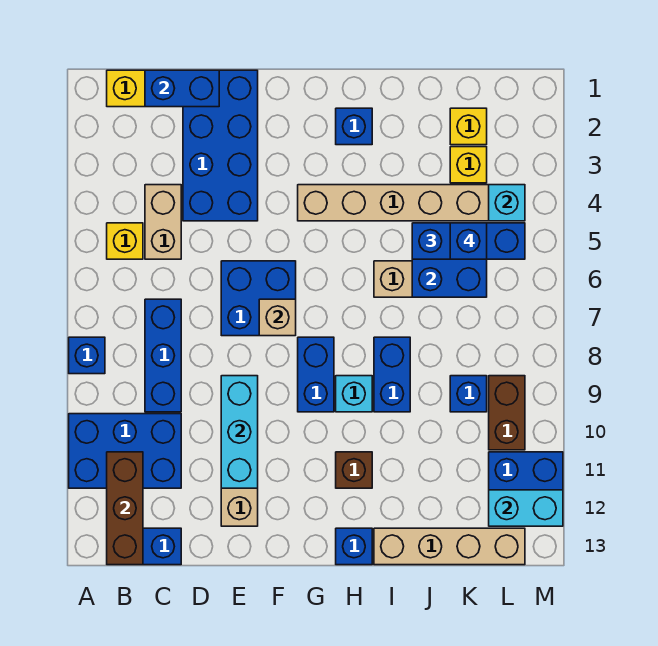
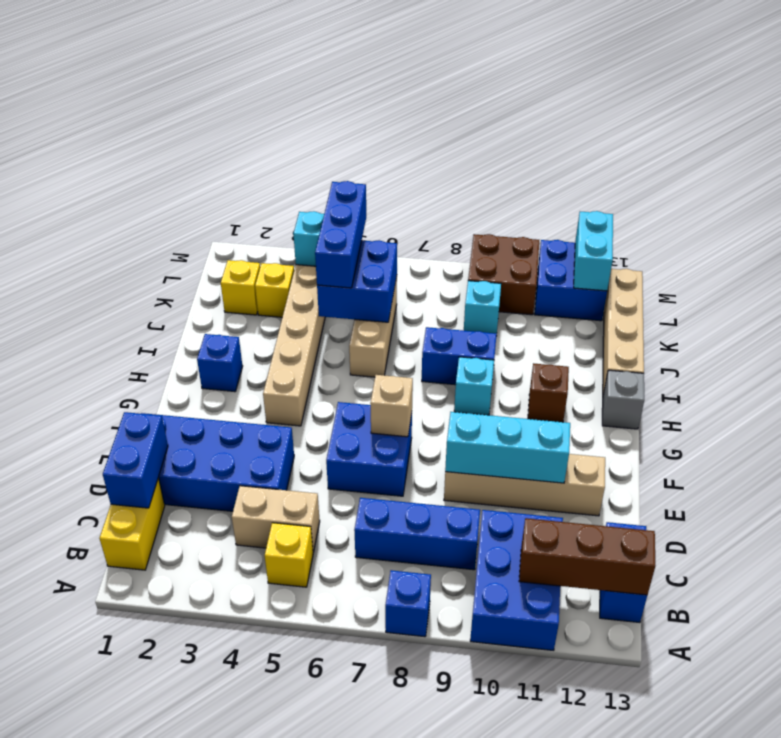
blue brick G8:G9 level 1 -> none
blue brick H13 level 1 -> grey brick H13 level 1
blue brick K5 level 4 -> none
blue brick K9 level 1 -> cyan brick K9 level 1
brown brick L9:L10 level 1 -> brown brick L9:M10 level 1

